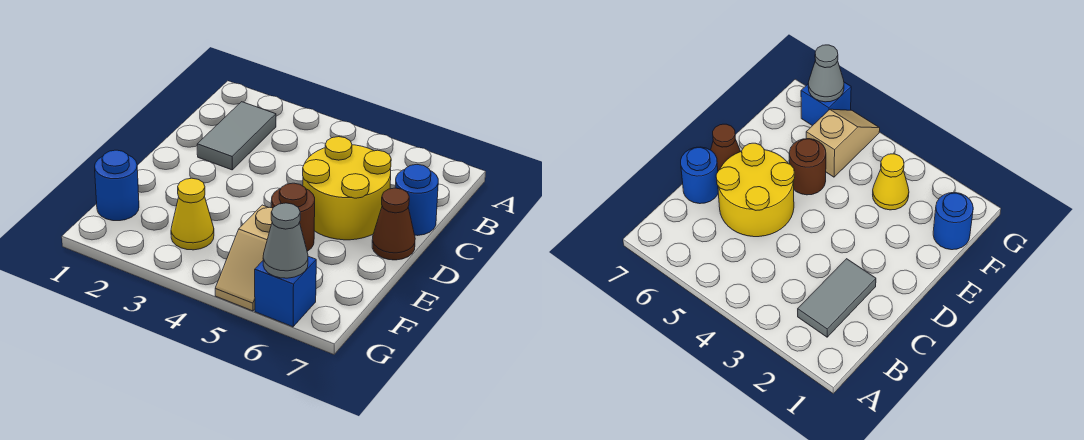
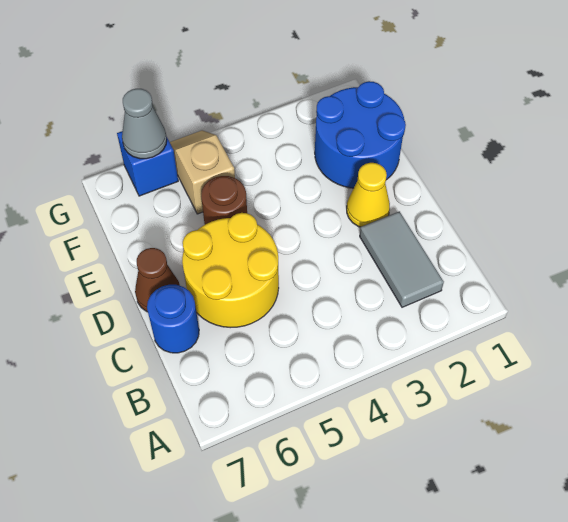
blue round brick F1 level 1 -> blue round brick E1:F2 level 1
yellow cone F3 level 1 -> yellow cone D2 level 1

